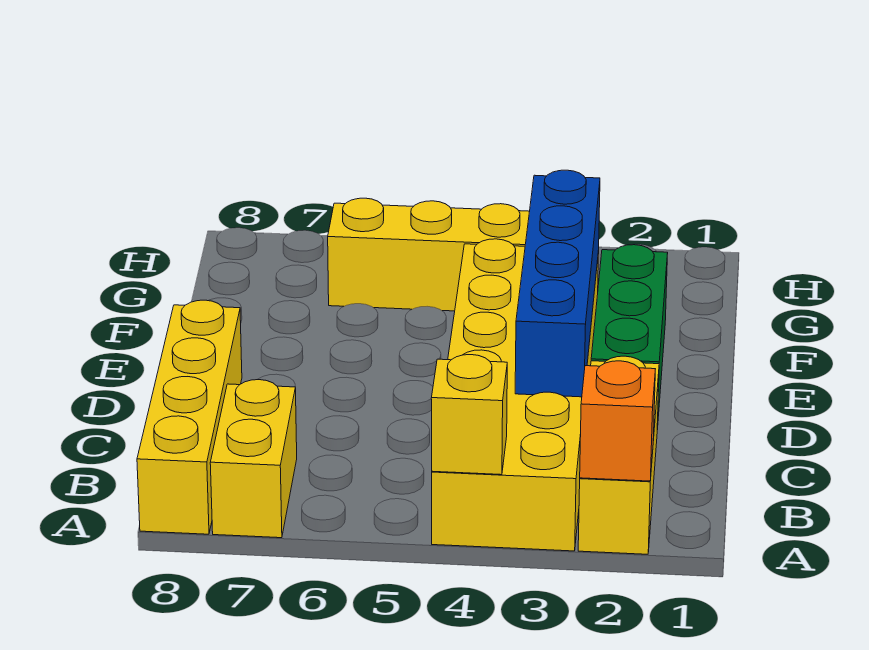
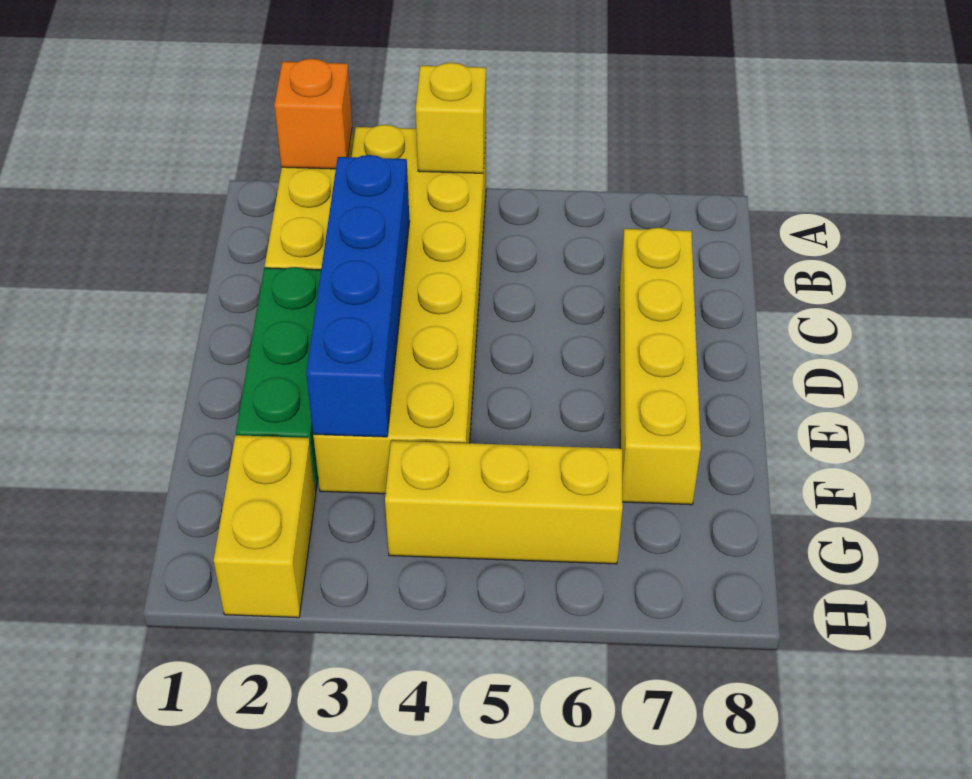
yellow brick A7:B7 level 1 -> yellow brick G2:H2 level 1
yellow brick A8:D8 level 1 -> yellow brick C7:F7 level 1

